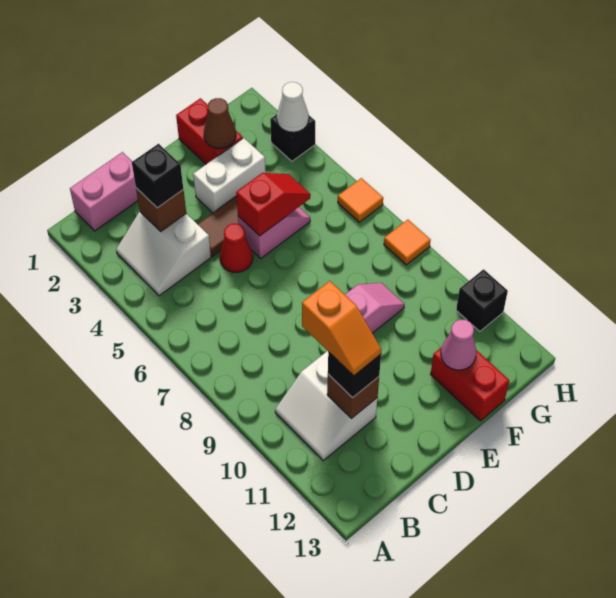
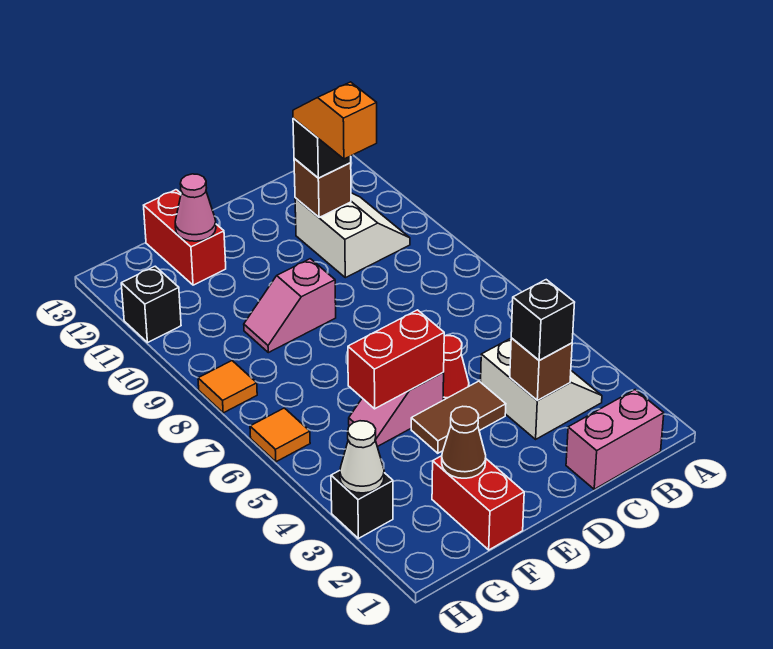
white brick E3:F3 level 1 -> none
red slope E5:F5 level 2 top E -> red brick E5:F5 level 2

